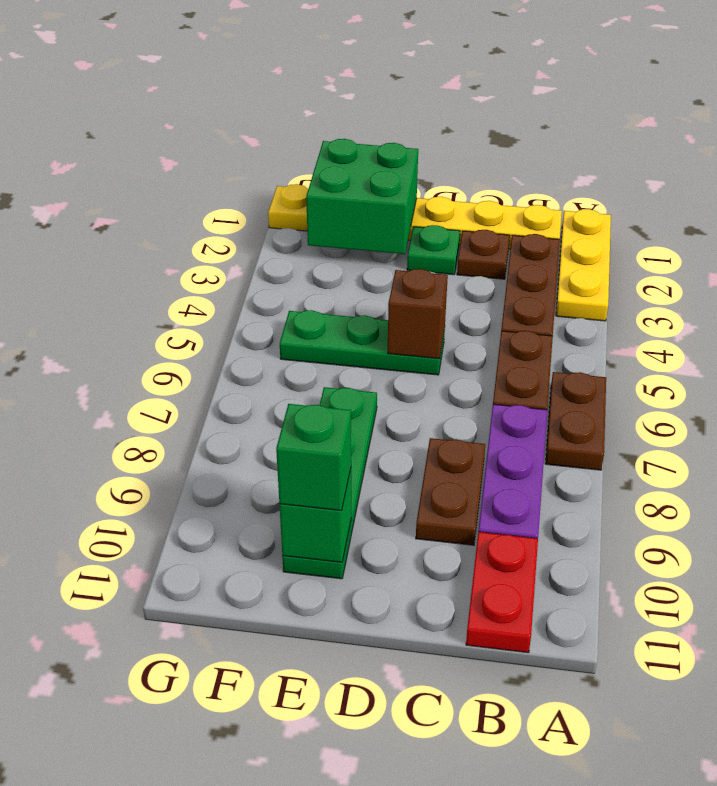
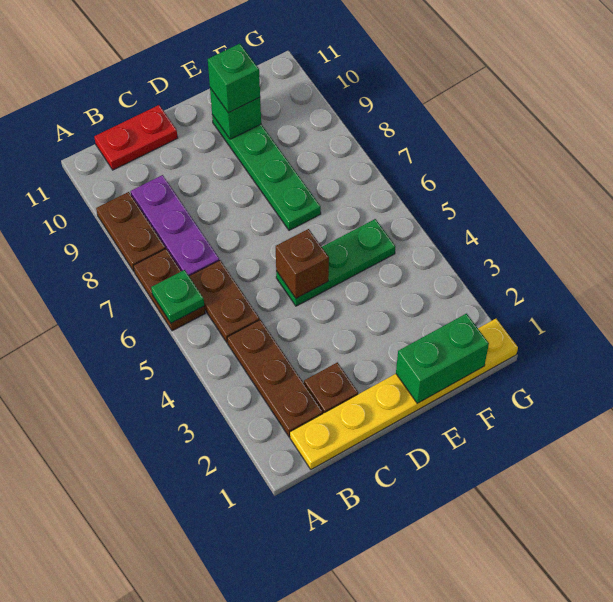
yellow plate A1:A3 level 1 -> none
red plate B10:B11 level 1 -> red plate B11:C11 level 1
brown plate C8:C9 level 1 -> brown plate A8:A9 level 1
green plate D2 level 1 -> green plate A6 level 2
green brick E1:F2 level 2 -> green brick E1:F1 level 2

